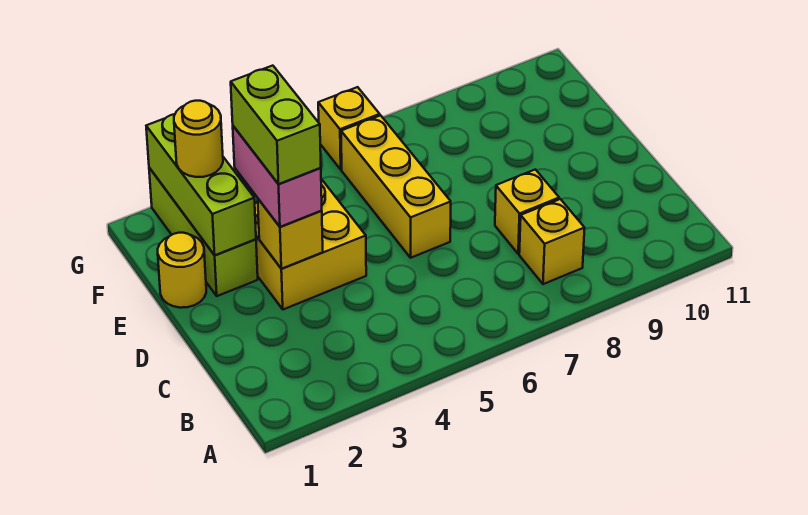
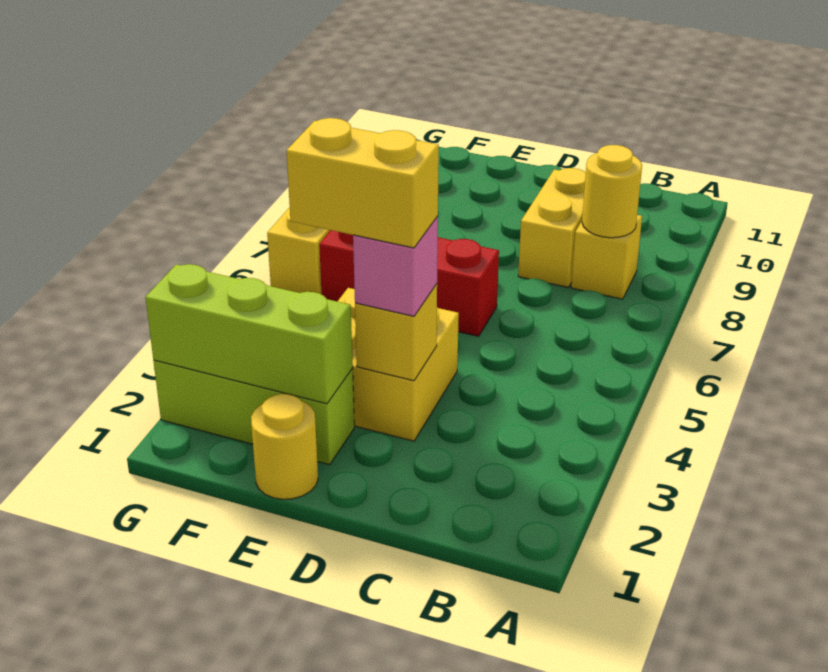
yellow brick C8 level 1 -> yellow brick C8:C9 level 1
pink brick D3:E3 level 3 -> pink brick D3 level 3
lime brick D3:E3 level 4 -> yellow brick D3:E3 level 4
yellow brick D6:F6 level 1 -> red brick D6:F6 level 1
yellow round brick F2 level 3 -> yellow round brick B8 level 2

